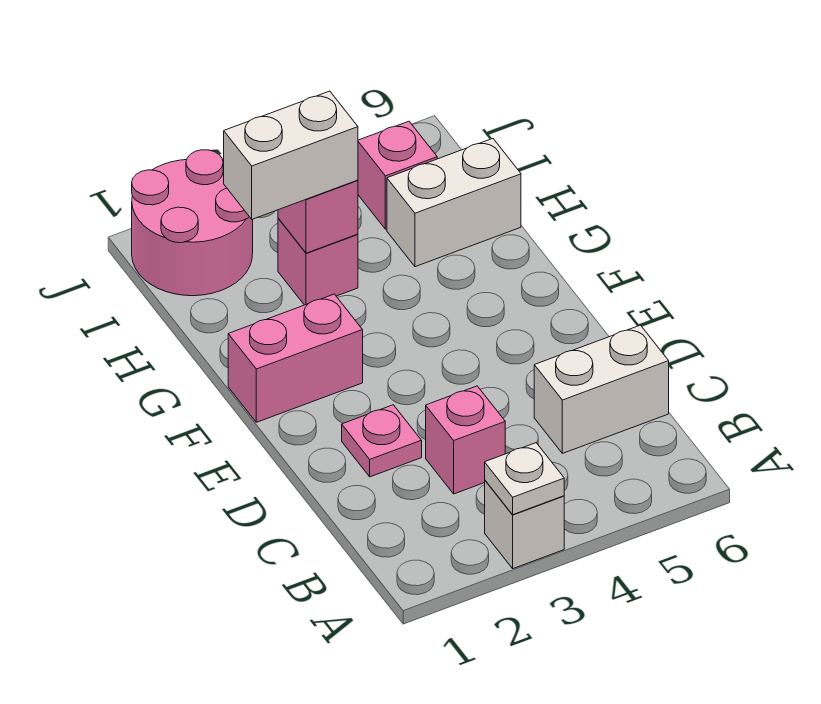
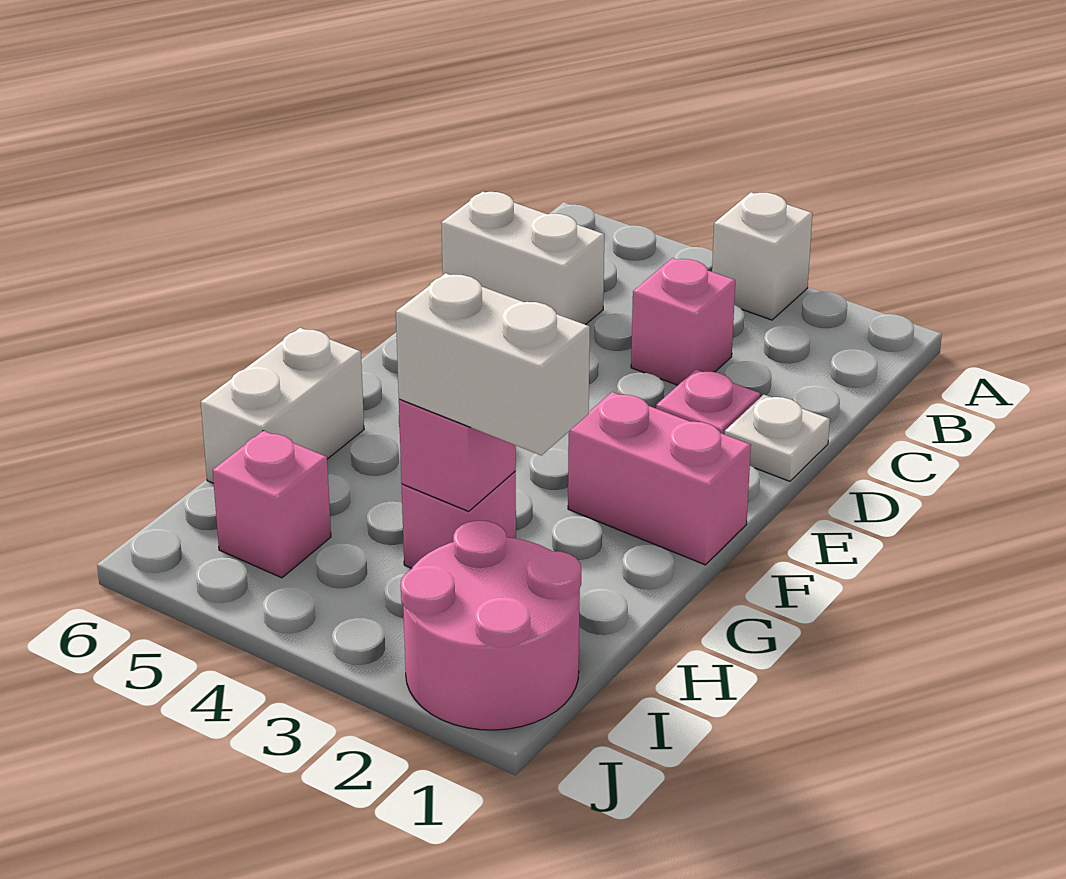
white plate A3 level 2 -> white plate D1 level 1
white brick H5:H6 level 1 -> white brick G6:H6 level 1

